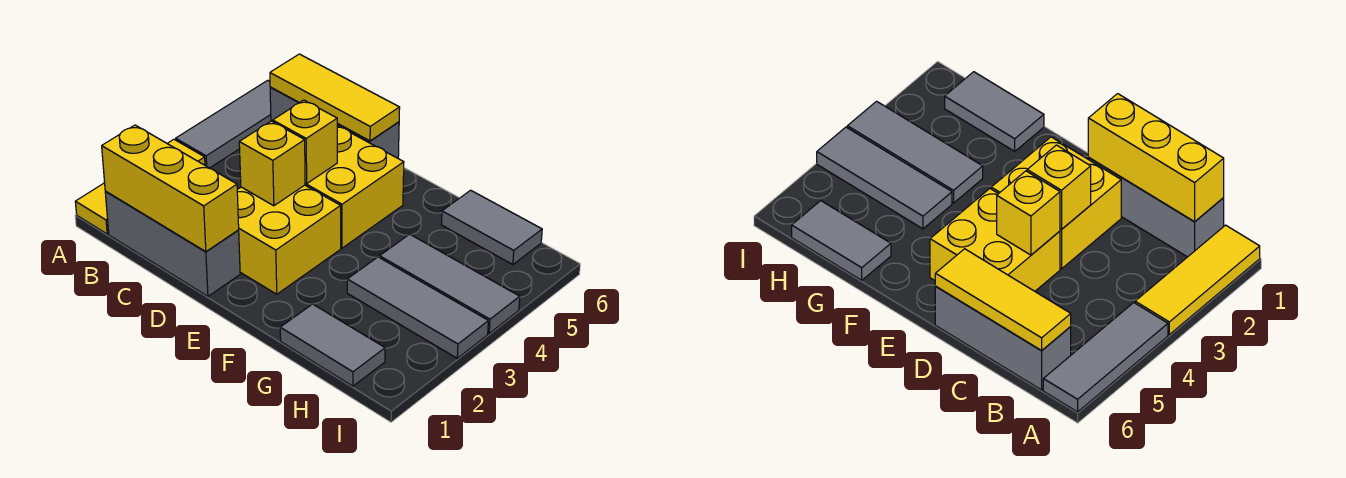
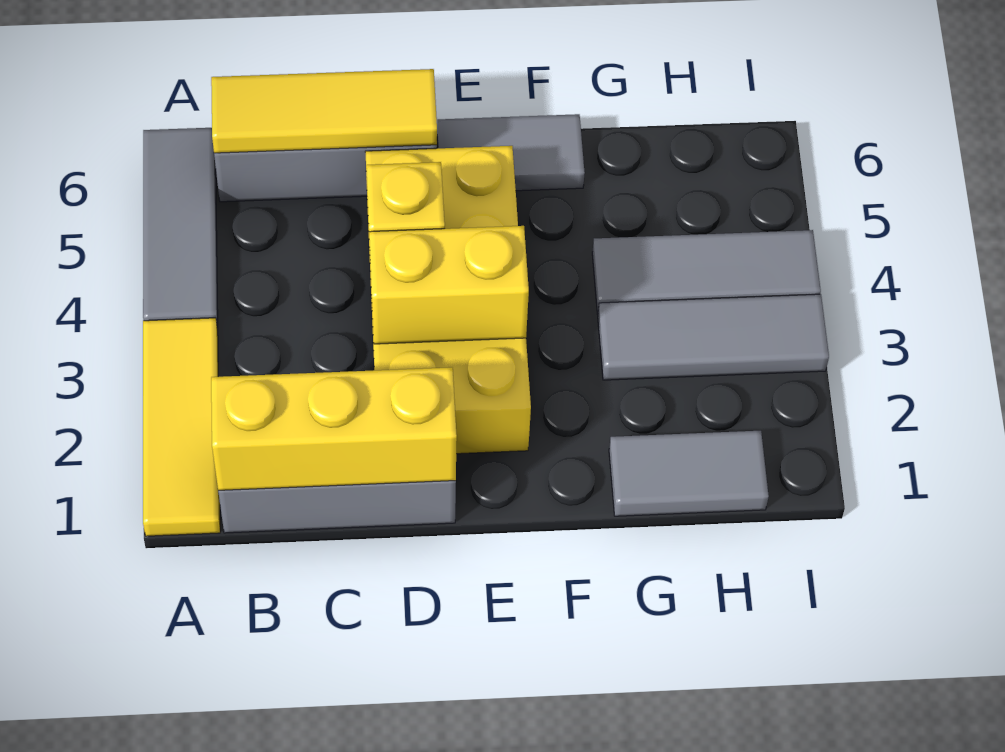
yellow brick D3 level 2 -> yellow brick D3:E3 level 2
grey tile G6:H6 level 1 -> grey tile E6:F6 level 1

